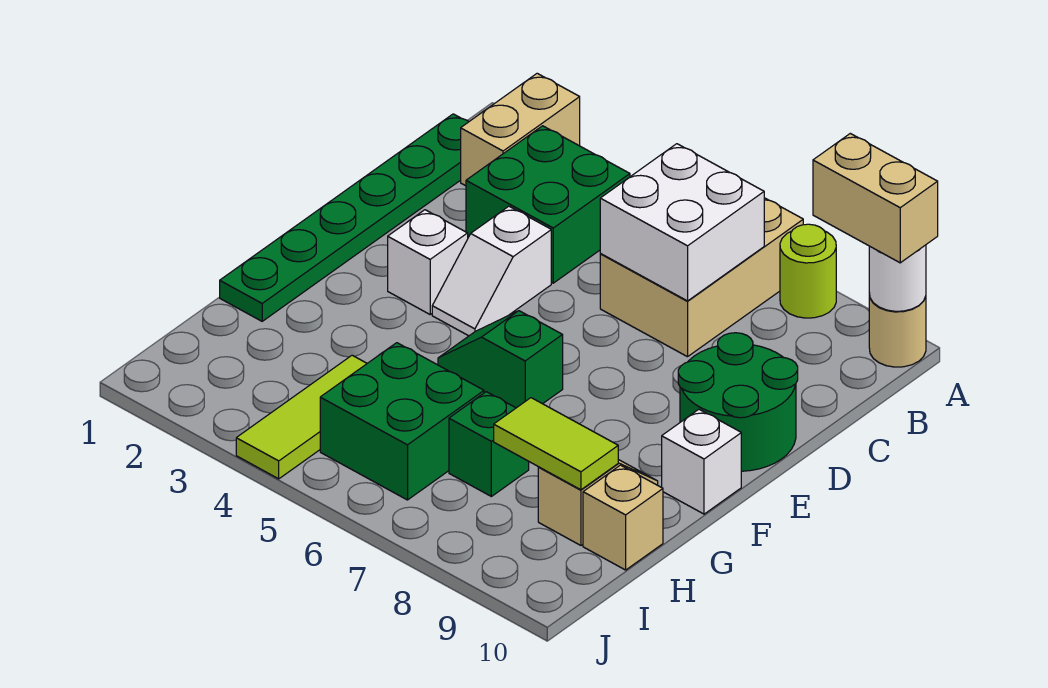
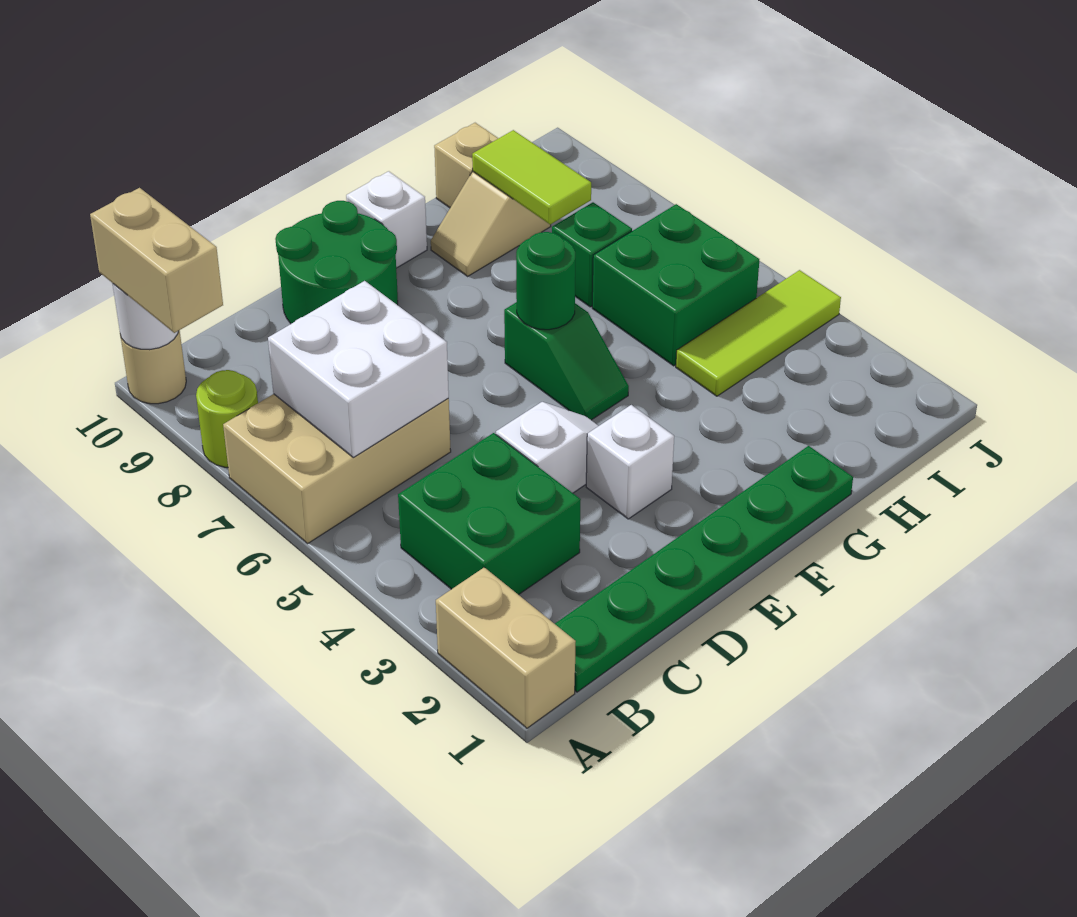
tan brick A2:B2 level 1 -> tan brick A1:A2 level 1
none -> green round brick F6 level 2

